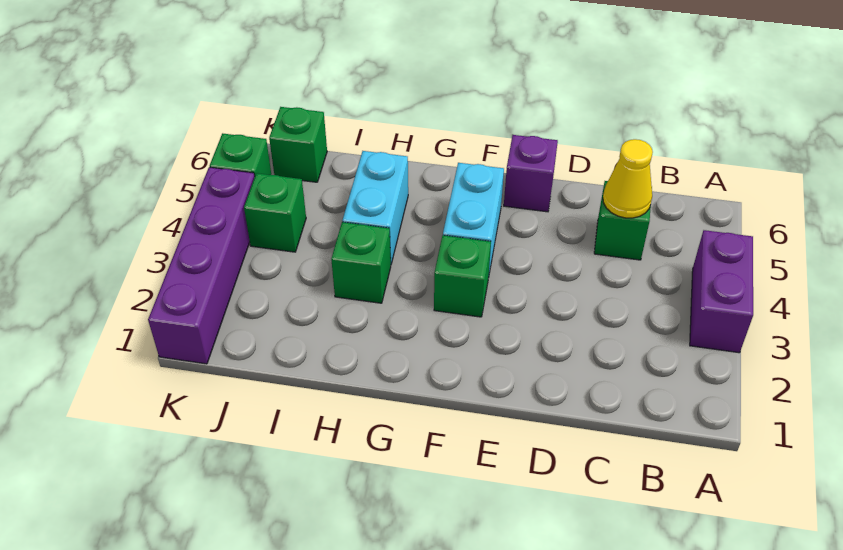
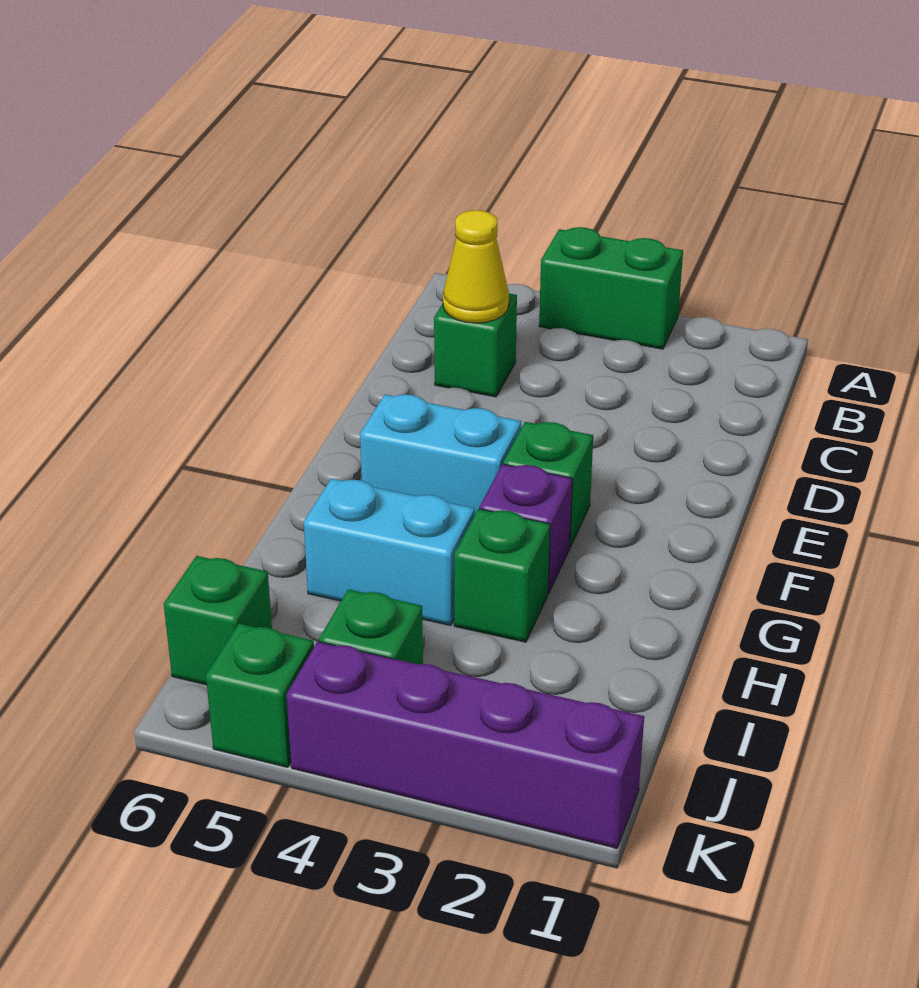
purple brick A3:A4 level 1 -> green brick A3:A4 level 1
purple brick E6 level 1 -> purple brick G3 level 1

